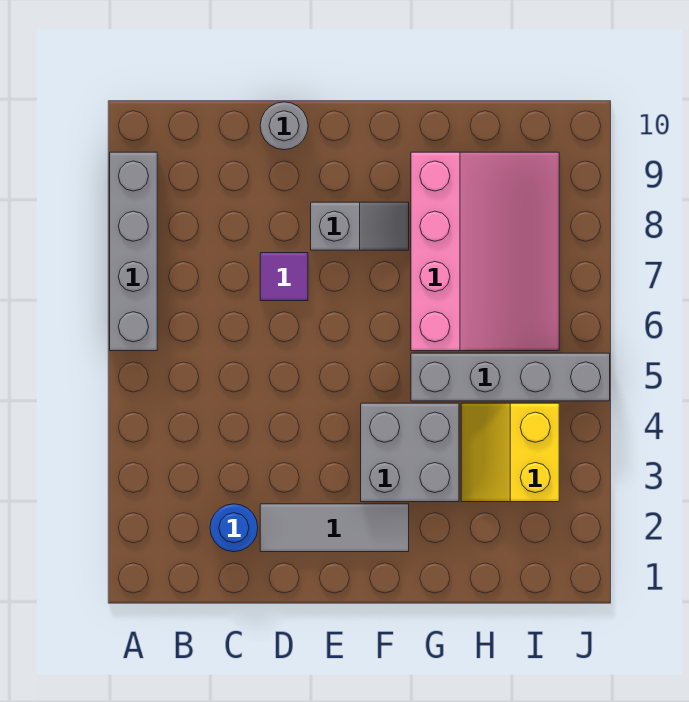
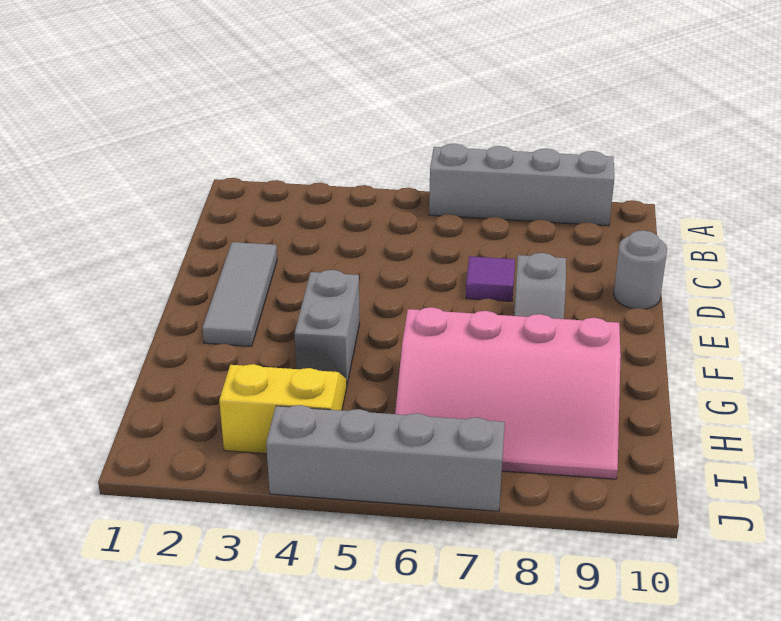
blue round brick C2 level 1 -> none
grey brick F3:G4 level 1 -> grey brick F4:G4 level 1
grey brick G5:J5 level 1 -> grey brick J4:J7 level 1

